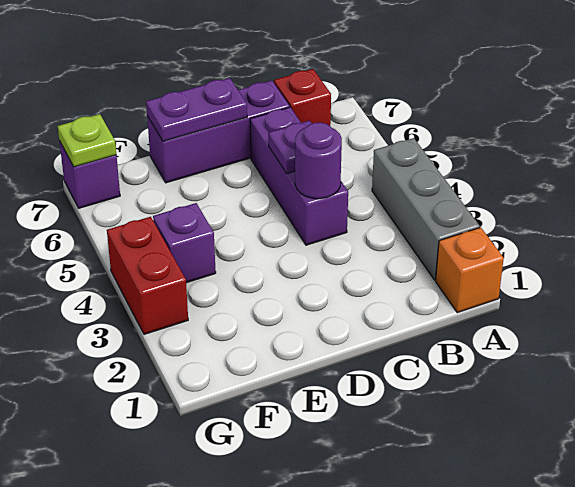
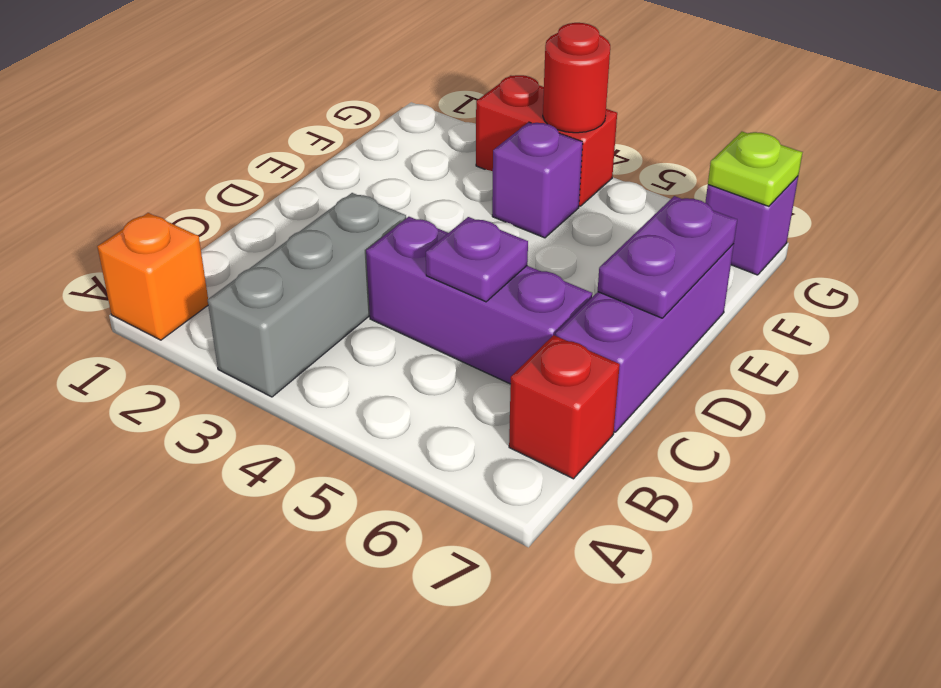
grey brick A2:A4 level 1 -> grey brick A3:C3 level 1
purple round brick C4 level 2 -> none
none -> red round brick G4 level 2

